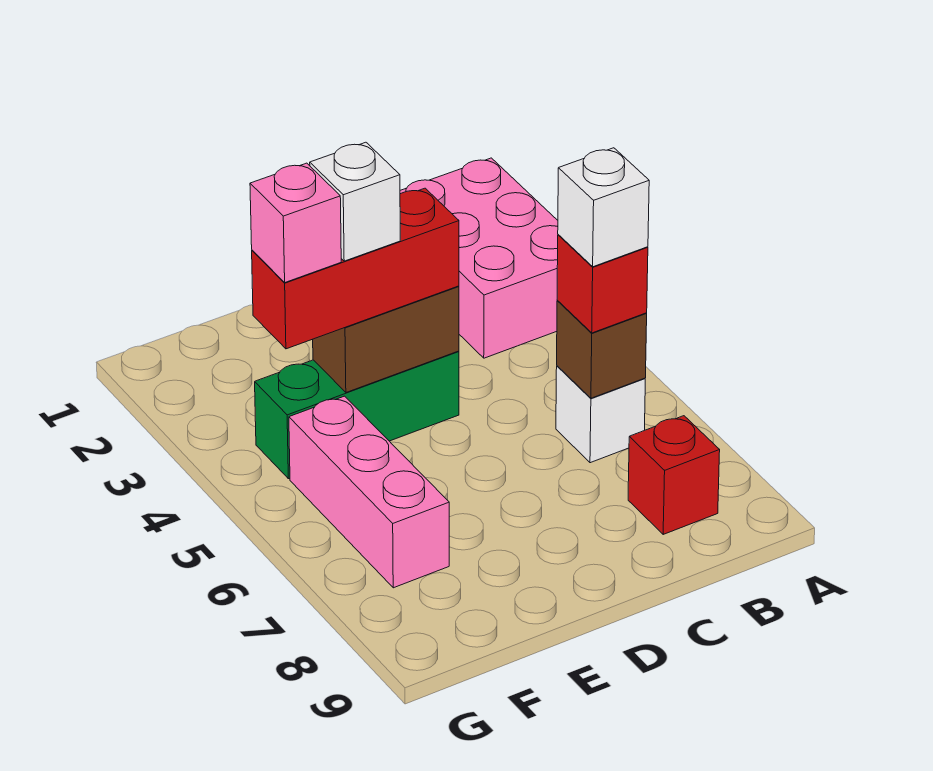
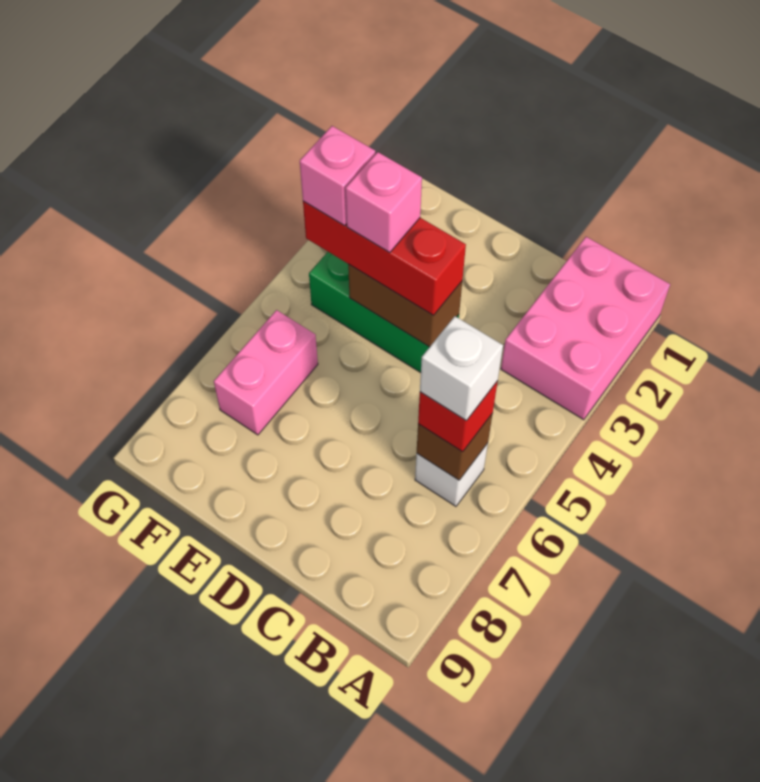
red brick B8 level 1 -> none
white brick E4 level 4 -> pink brick E4 level 4
pink brick F5:F7 level 1 -> pink brick F6:F7 level 1

